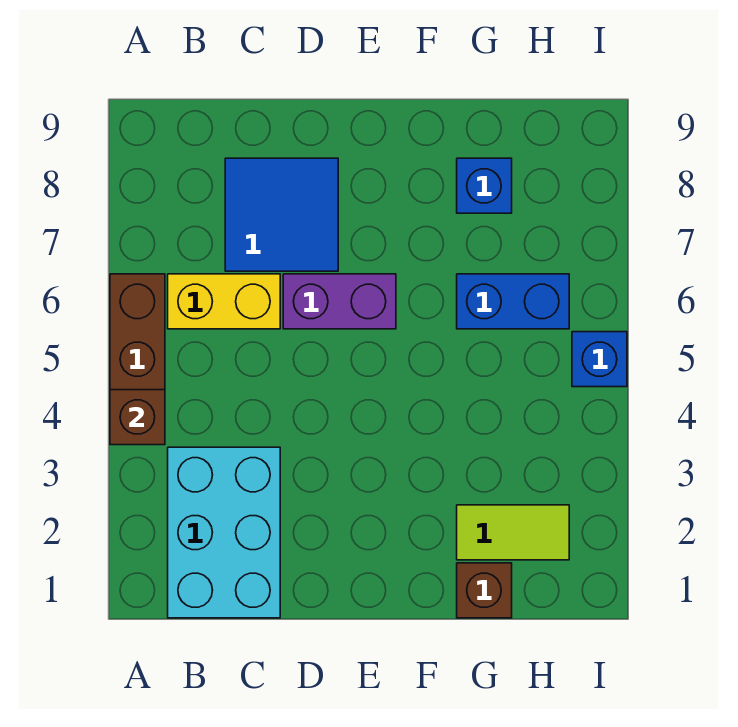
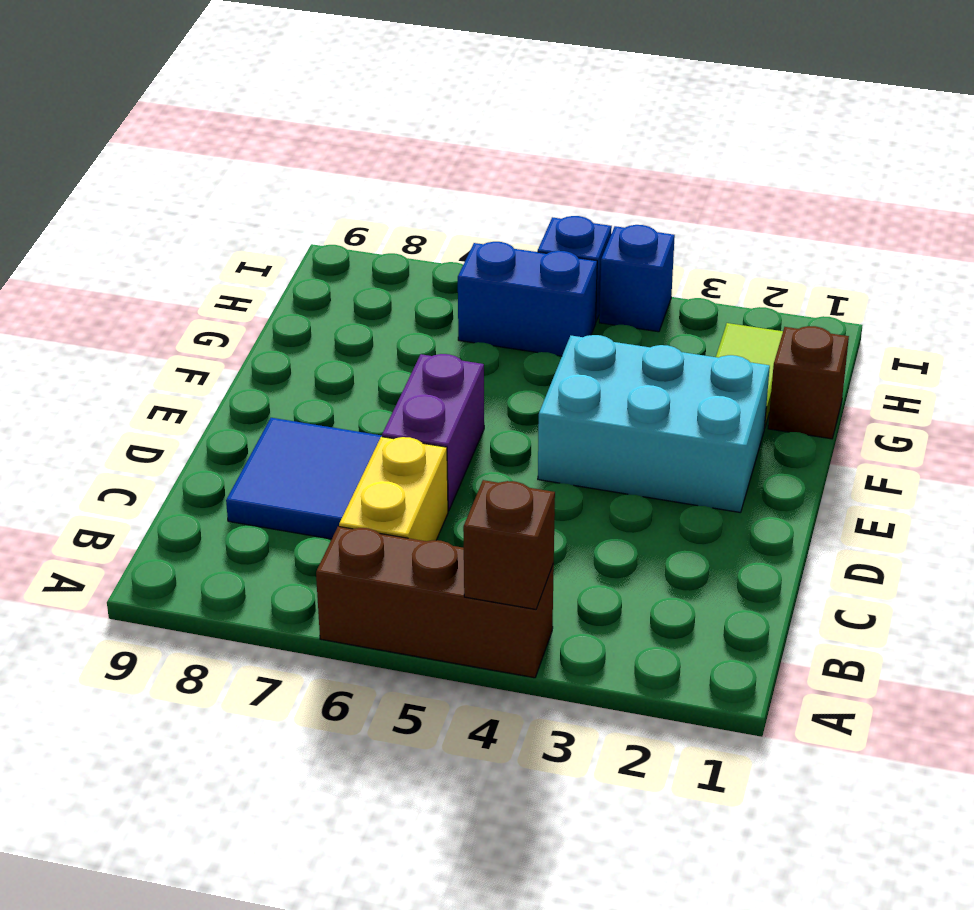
cyan brick B1:C3 level 1 -> cyan brick E2:F4 level 1
blue brick G6:H6 level 1 -> blue brick H5:H6 level 1
blue brick G8 level 1 -> blue brick I4 level 1

